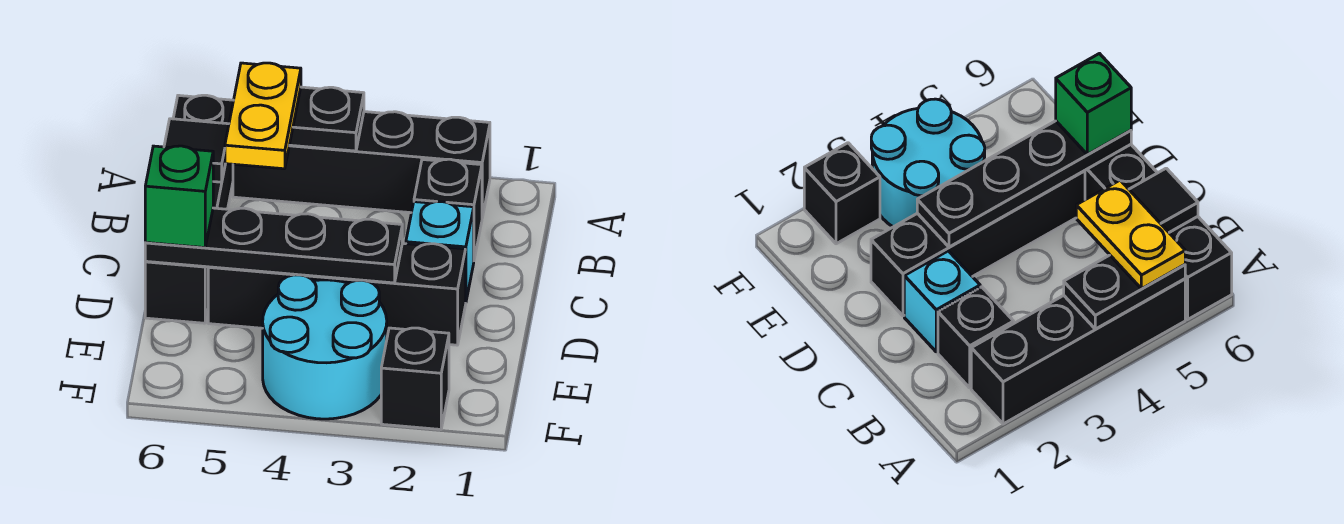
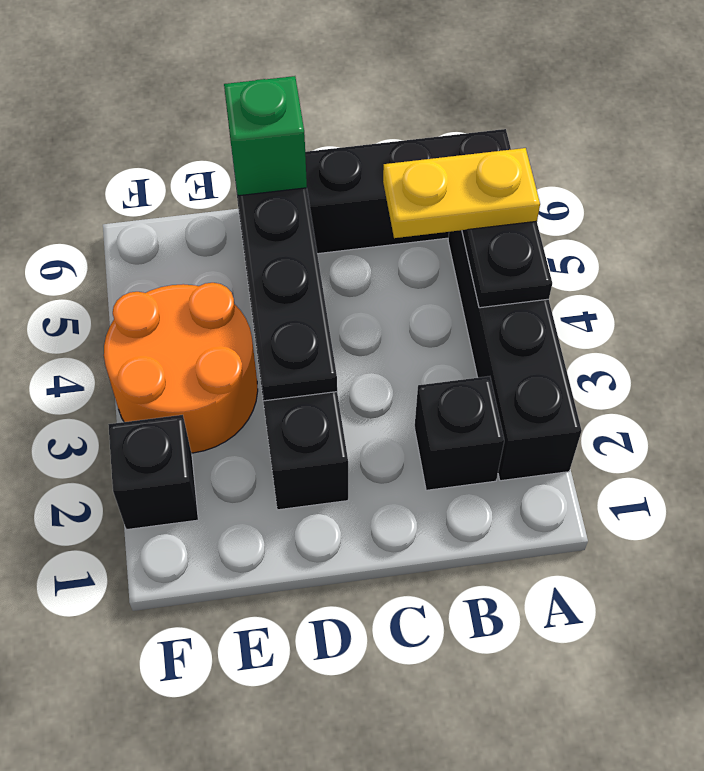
black tile B6 level 2 -> none
cyan brick C2 level 1 -> none
cyan round brick E3:F4 level 1 -> orange round brick E3:F4 level 1

